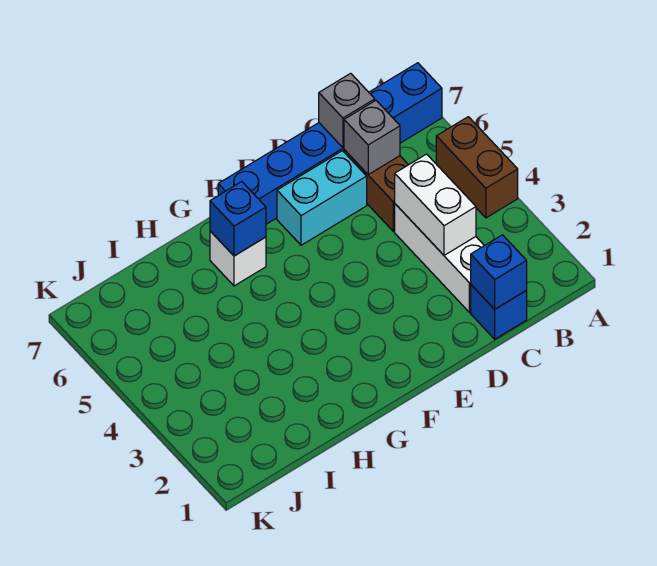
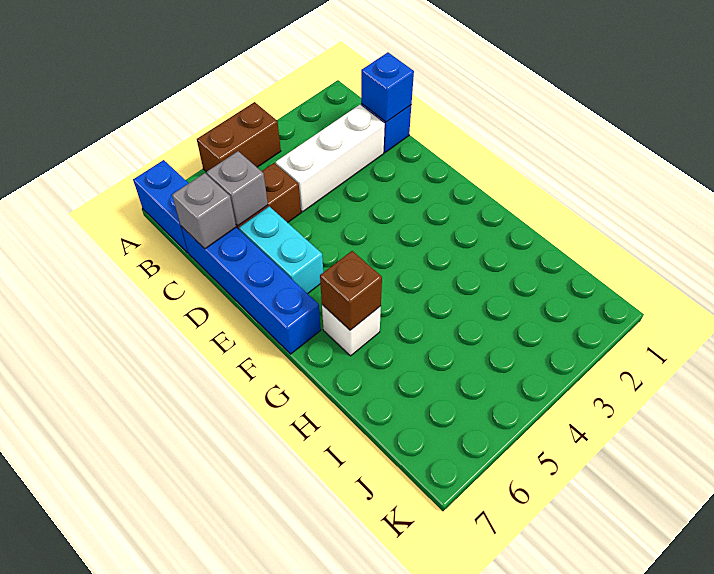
white brick C3:C4 level 2 -> none
blue brick G6 level 2 -> brown brick G6 level 2

